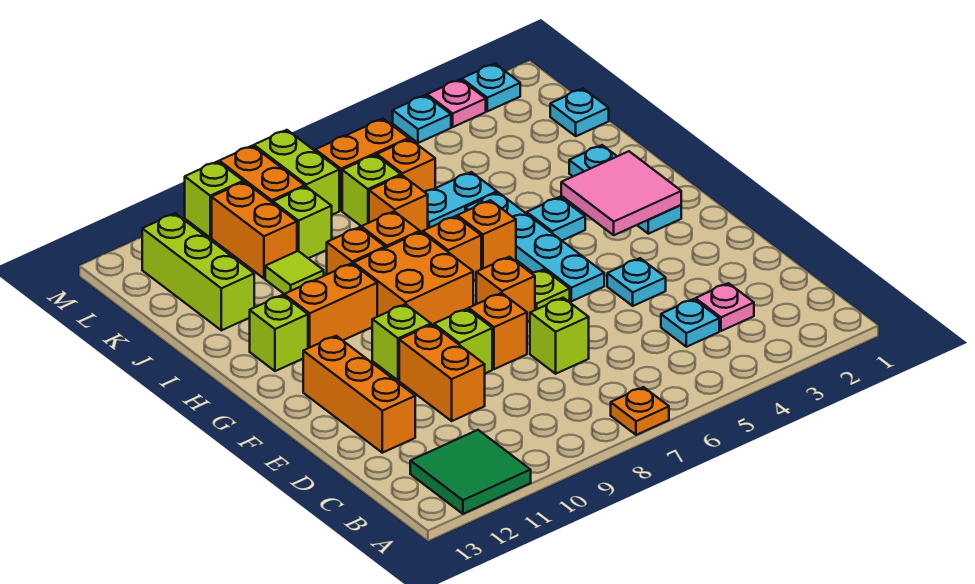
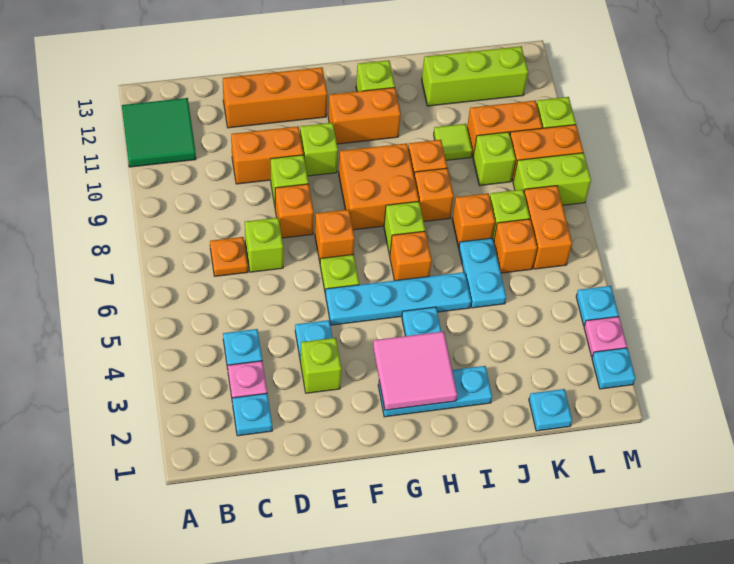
orange plate A7 level 1 -> orange plate C7 level 1
none -> cyan plate C2 level 1
none -> lime brick E3 level 1
orange brick H7 level 1 -> lime brick H7 level 1
orange brick H10:H11 level 1 -> orange brick G11:H11 level 1

